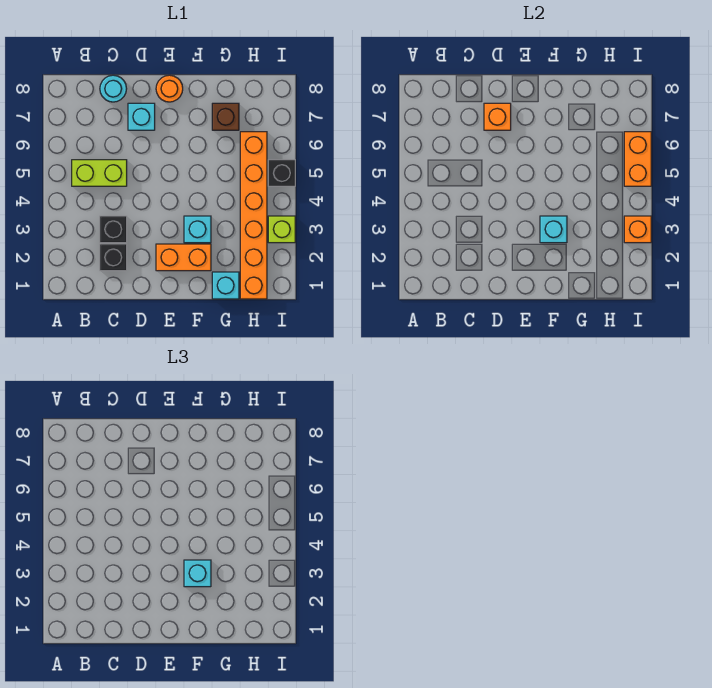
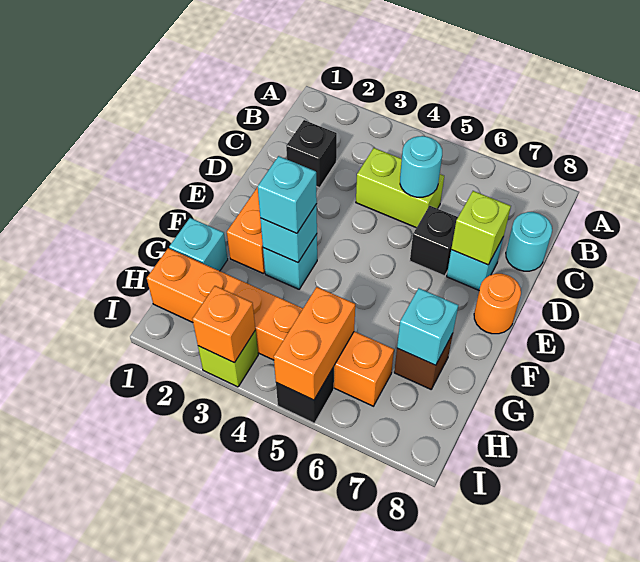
lime brick B5:C5 level 1 -> lime brick C4:C5 level 1
black brick C3 level 1 -> black brick D6 level 1
none -> cyan round brick C5 level 2
orange brick D7 level 2 -> lime brick D7 level 2
none -> cyan brick G7 level 2
orange brick I5:I6 level 2 -> orange brick H5:I5 level 2

